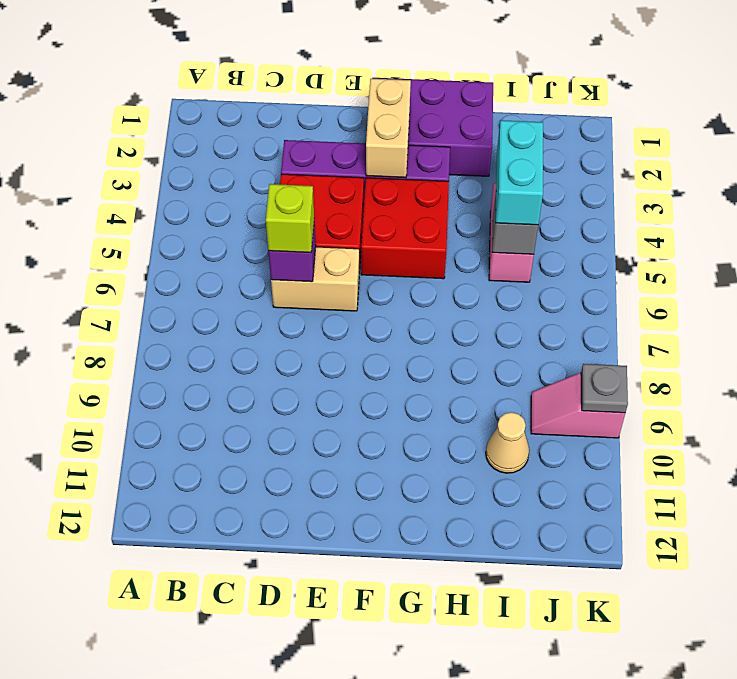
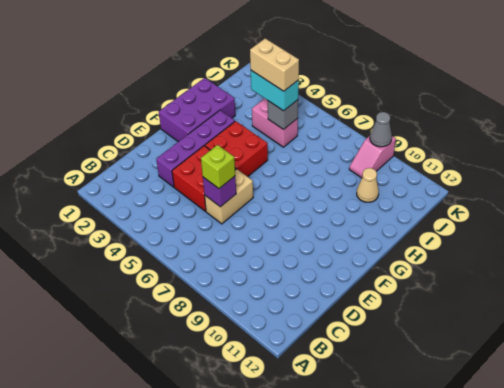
tan brick F2:F3 level 2 -> tan brick I4:I5 level 4
grey plate K9 level 2 -> grey cone K9 level 2

